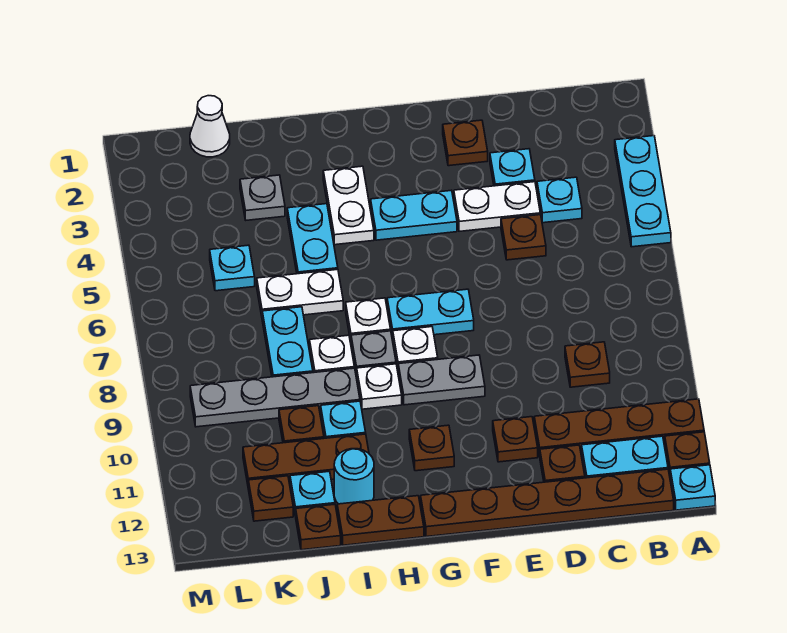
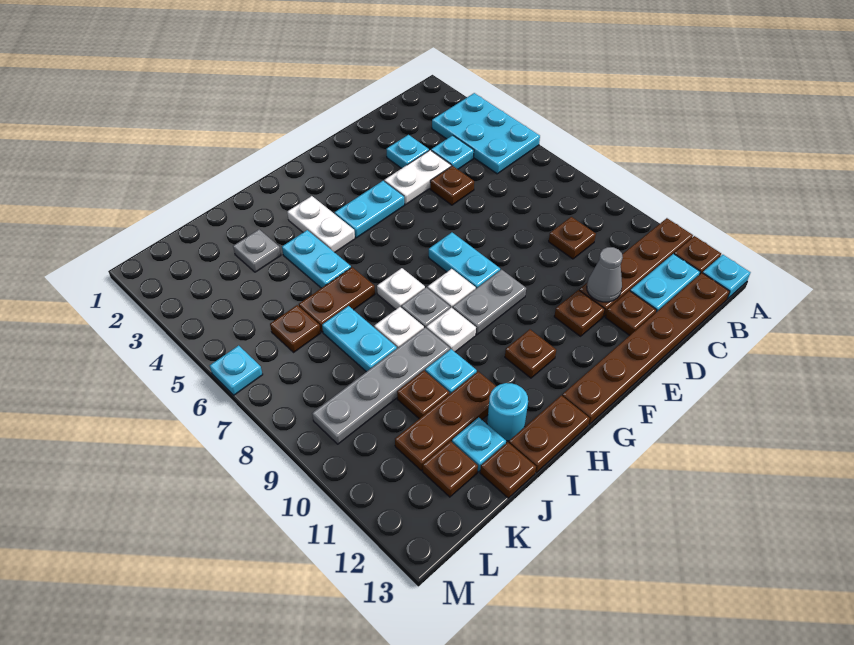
cyan plate A3:A5 level 1 -> cyan plate A3:B5 level 1
none -> grey cone D11 level 2
brown plate E2 level 1 -> brown plate K6 level 1
cyan plate F7:G7 level 1 -> cyan plate F7:F8 level 1
white plate I6:J6 level 1 -> brown plate I6:J6 level 1
white cone K1 level 1 -> none
cyan plate K5 level 1 -> cyan plate M6 level 1

